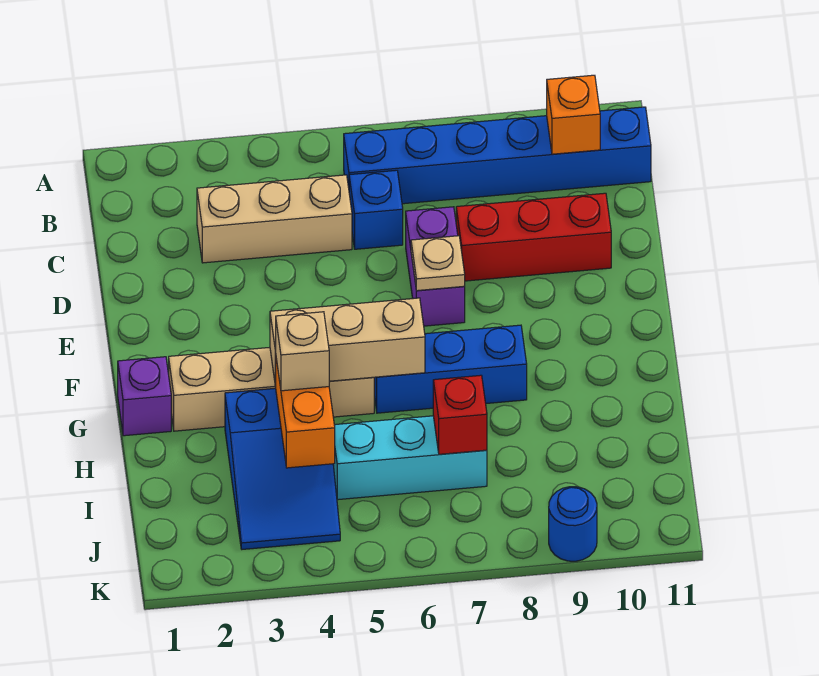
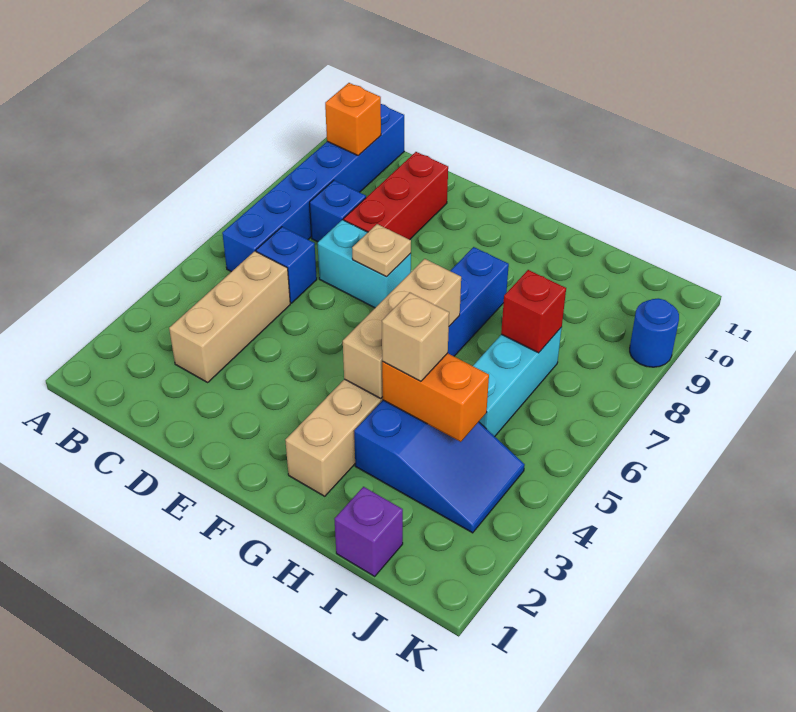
none -> blue brick C8 level 1
purple brick D7:E7 level 1 -> cyan brick D7:E7 level 1
purple brick G1 level 1 -> purple brick I1 level 1

